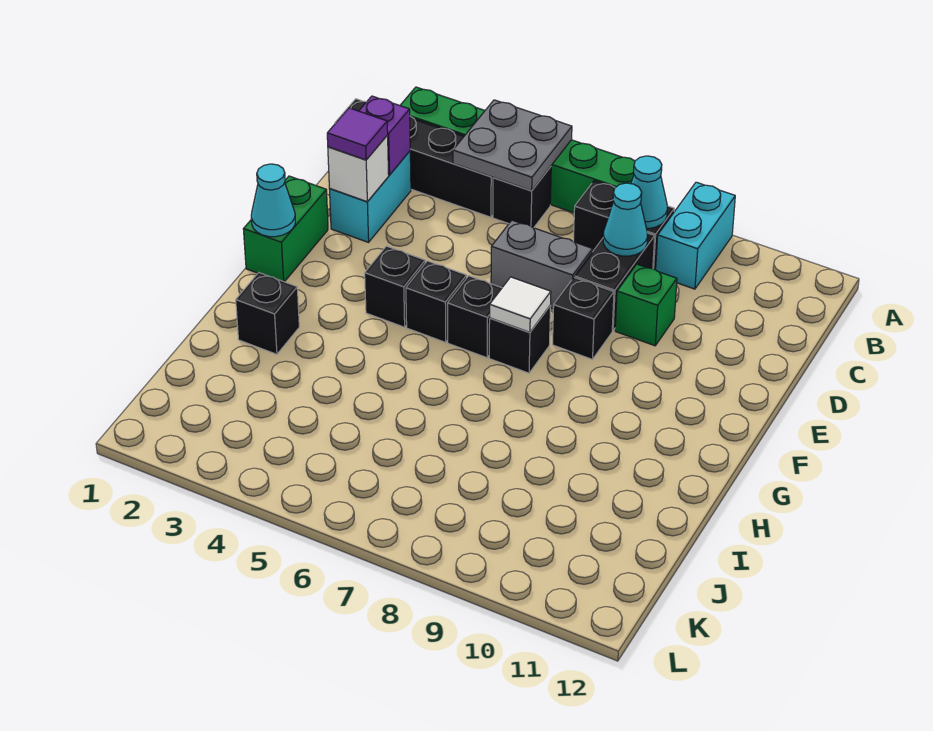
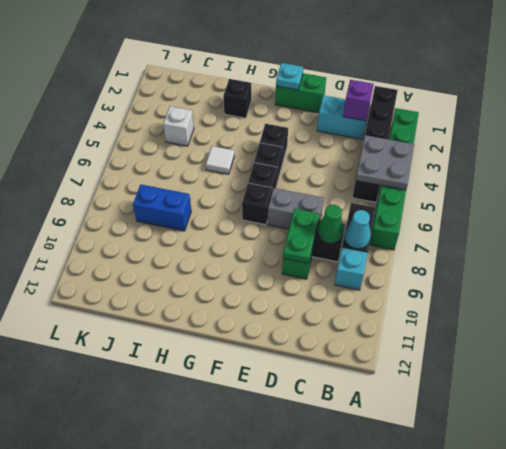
cyan brick A9:B9 level 1 -> cyan brick B9 level 1
cyan cone C8 level 2 -> green cone C8 level 2
white brick D2 level 2 -> white brick J4 level 1
purple tile D2 level 3 -> none
grey brick D6:D7 level 1 -> grey brick D7:E7 level 1
none -> green plate D8:D9 level 2
black brick E8 level 1 -> none
cyan cone F1 level 2 -> cyan plate F1 level 2
white tile F7 level 2 -> white tile H5 level 1
none -> blue brick I8:J8 level 1

